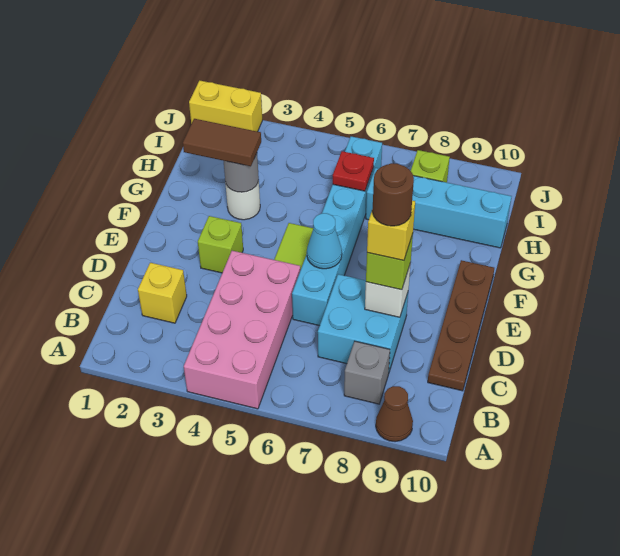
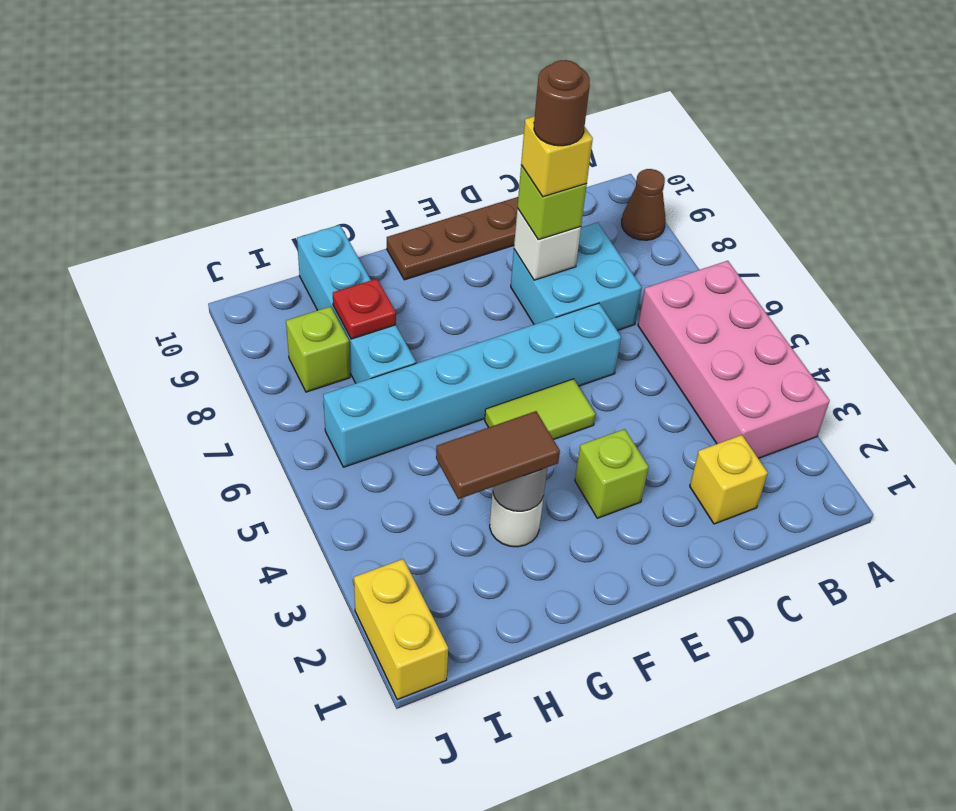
pink brick A4:D5 level 1 -> pink brick A3:B6 level 1
grey brick B8 level 1 -> none
cyan cone E6 level 2 -> none
brown tile G2:G3 level 3 -> brown tile G3:H3 level 3
red plate H6 level 2 -> red plate H8 level 2

